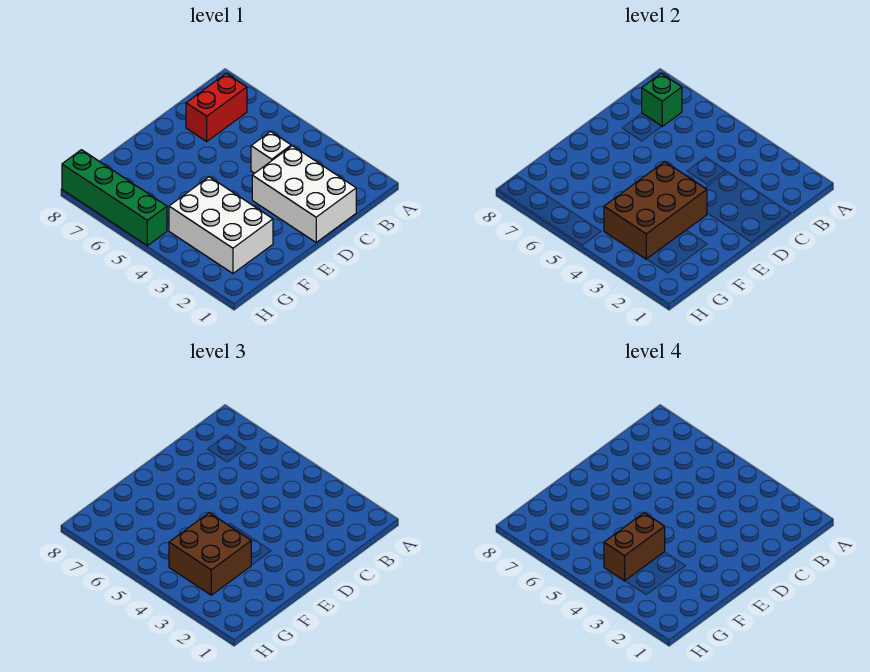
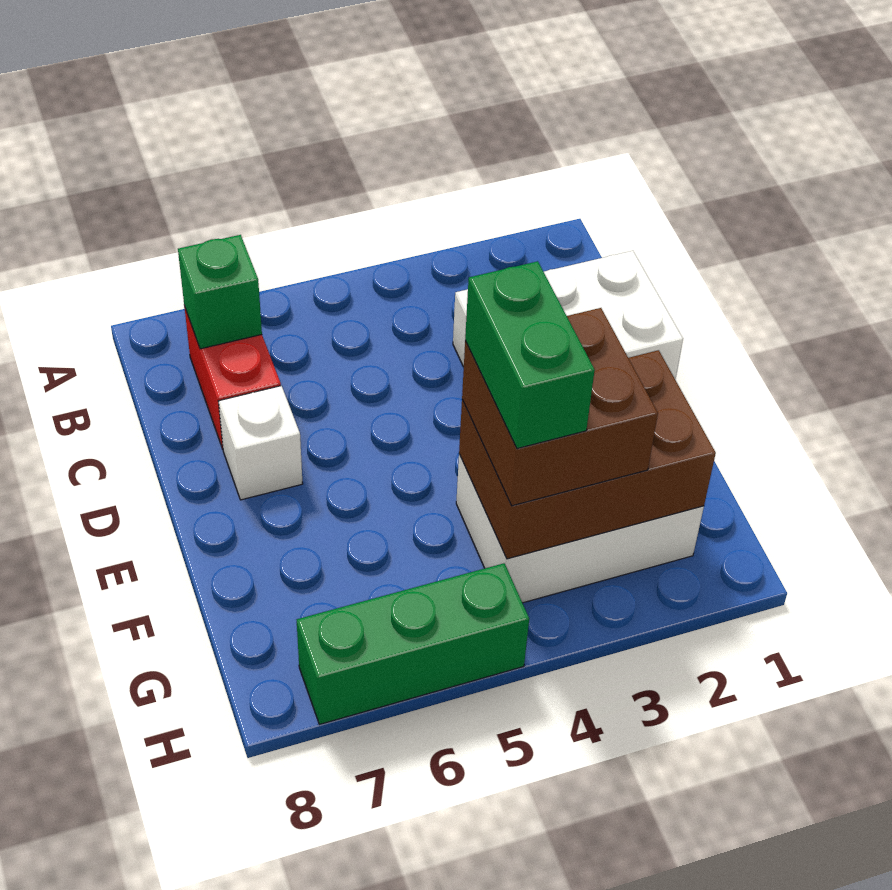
white brick C4 level 1 -> white brick D7 level 1
brown brick E3:G4 level 2 -> brown brick F2:G4 level 2
brown brick F4:G4 level 4 -> green brick F4:G4 level 4
green brick H5:H8 level 1 -> green brick H5:H7 level 1

